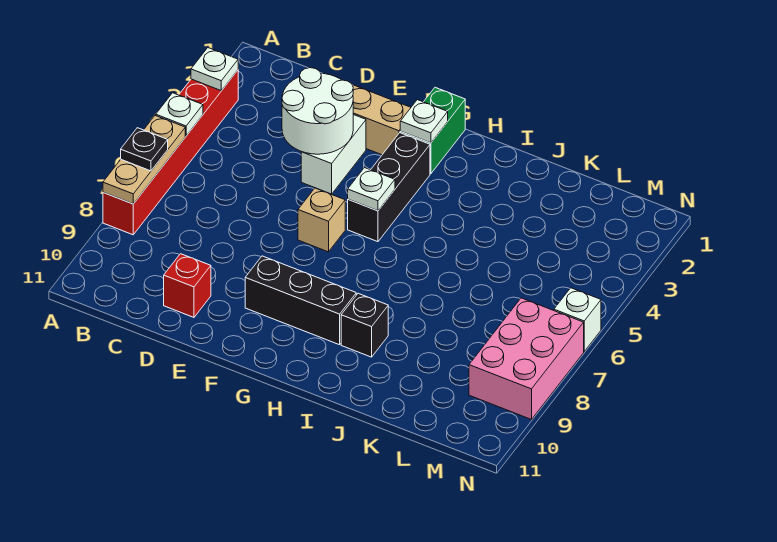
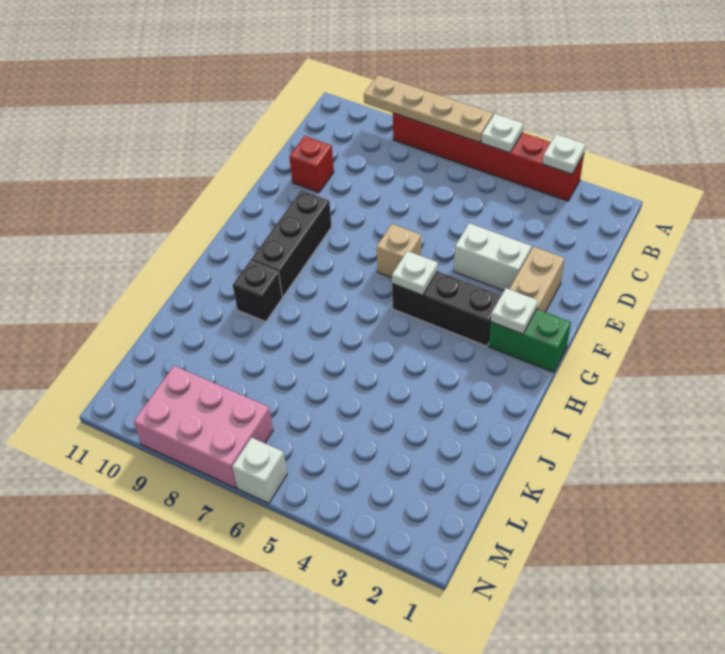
tan plate A6:A8 level 2 -> tan plate A6:A9 level 2
black plate A7 level 3 -> none
white round brick D3:E4 level 2 -> none

